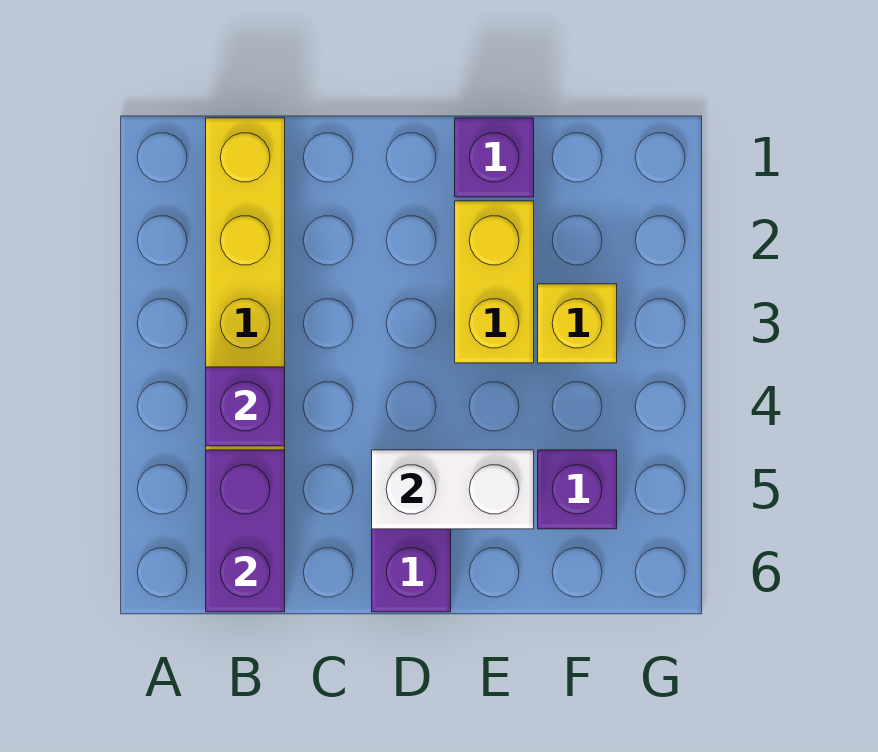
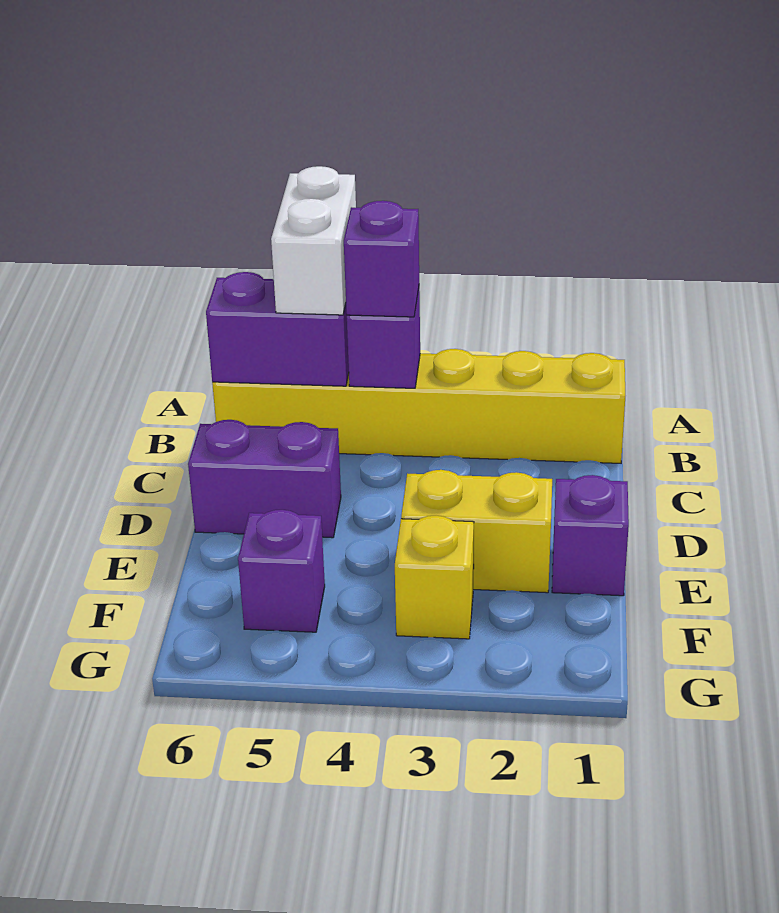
none -> purple brick B4 level 3
white brick D5:E5 level 2 -> white brick A5:B5 level 3

